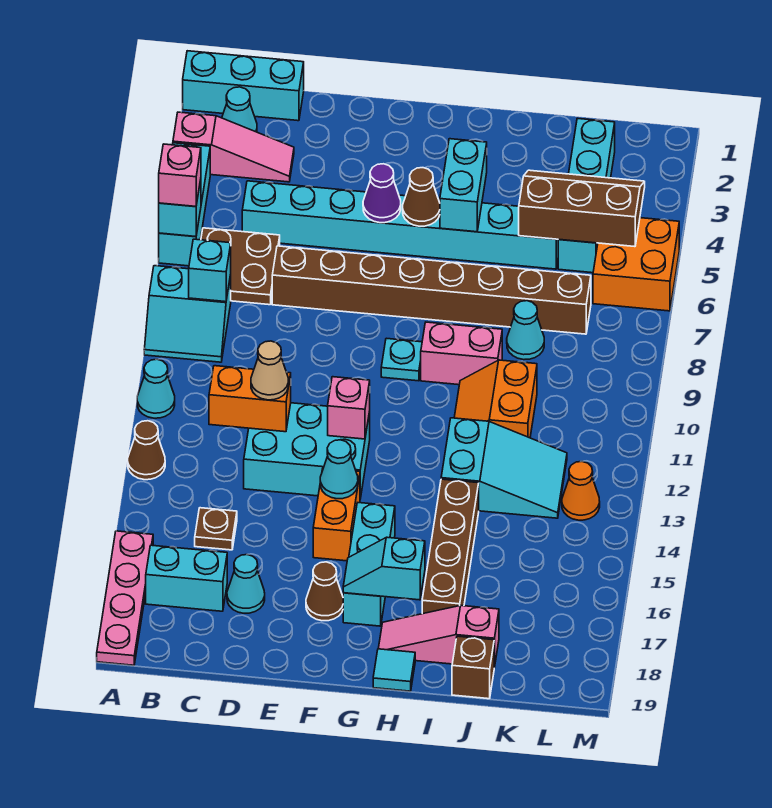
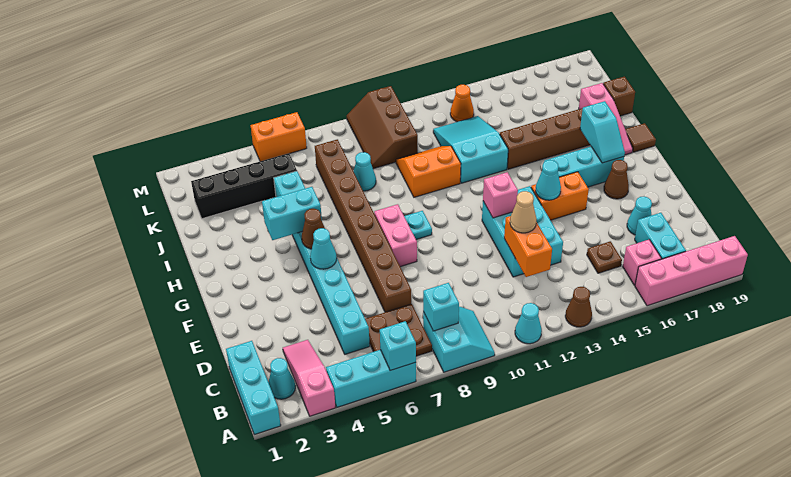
pink brick A6 level 3 -> pink brick B16 level 1
pink plate A16:A19 level 1 -> pink brick A16:A19 level 1
purple cone F5 level 2 -> cyan cone F5 level 2
pink brick H9:I9 level 1 -> pink brick F8:G8 level 1
cyan tile H19 level 1 -> brown tile H19 level 1
orange slope I10:J11 level 1 top J -> orange slope I10:J11 level 1 top I
brown slope J4:L5 level 2 top 5 -> brown slope K9:M10 level 1 top 10
cyan brick K2:K5 level 1 -> black brick K2:K5 level 1
orange brick L5:M6 level 1 -> orange brick M5:M6 level 1

